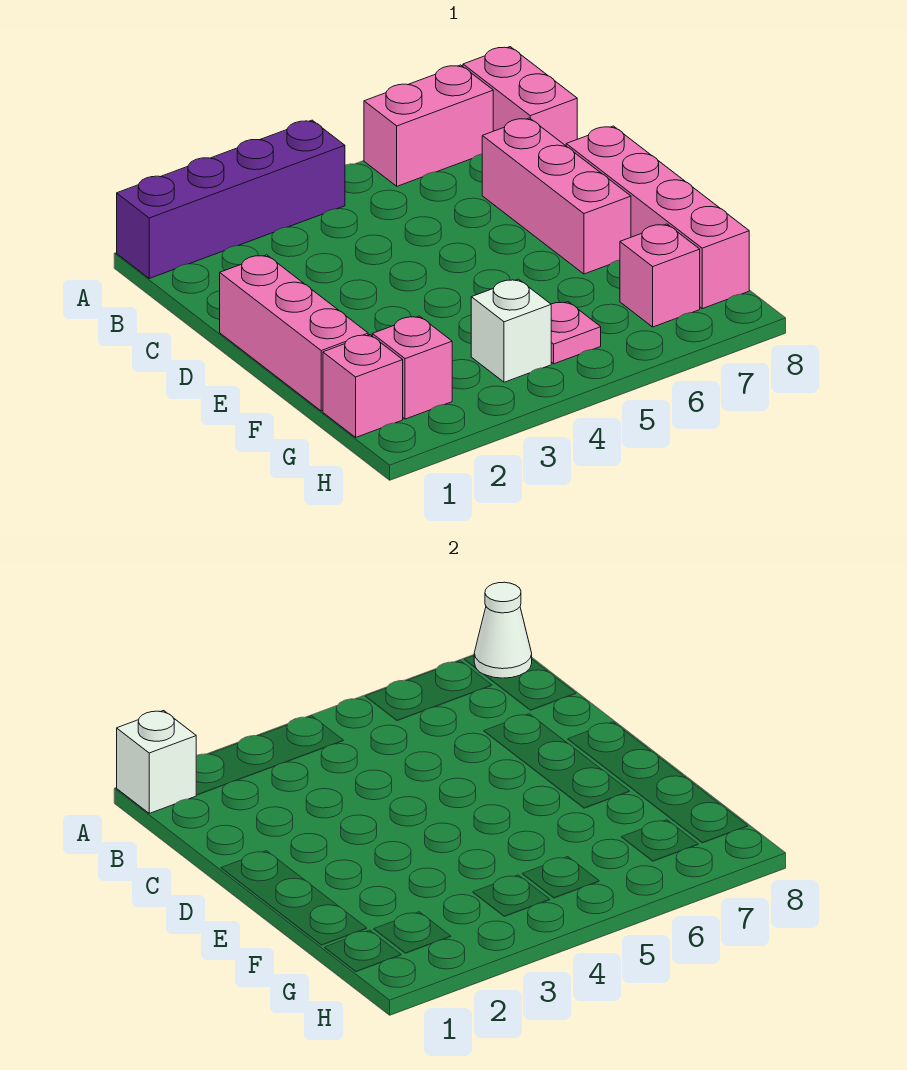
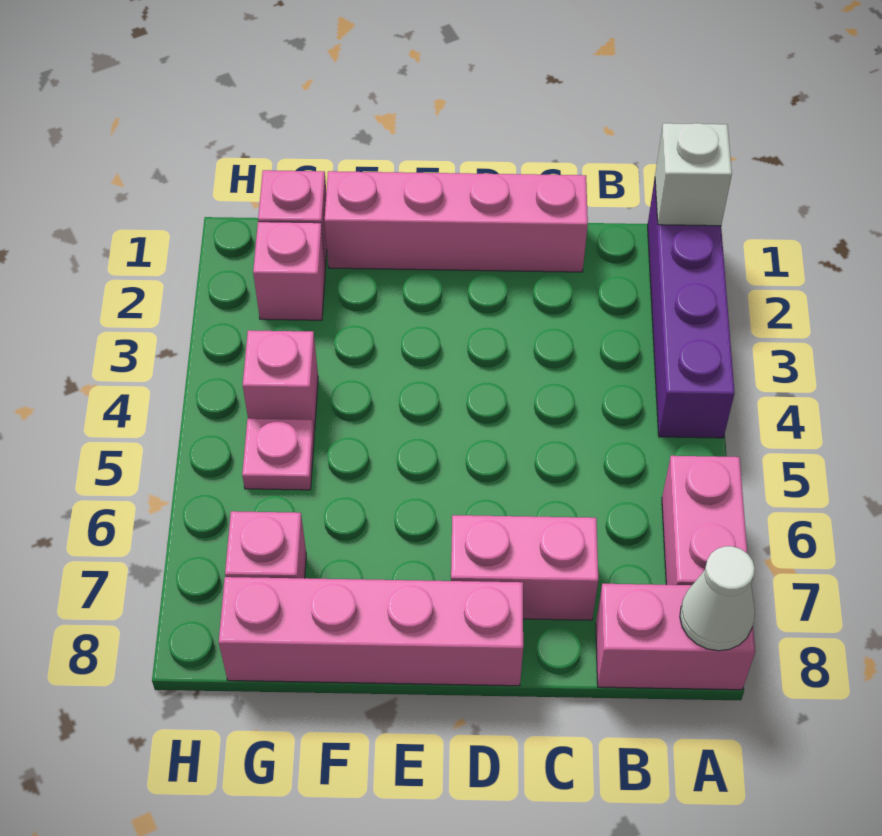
pink brick C7:E7 level 1 -> pink brick C7:D7 level 1
pink brick D1:F1 level 1 -> pink brick C1:F1 level 1
white brick G4 level 1 -> pink brick G4 level 1

